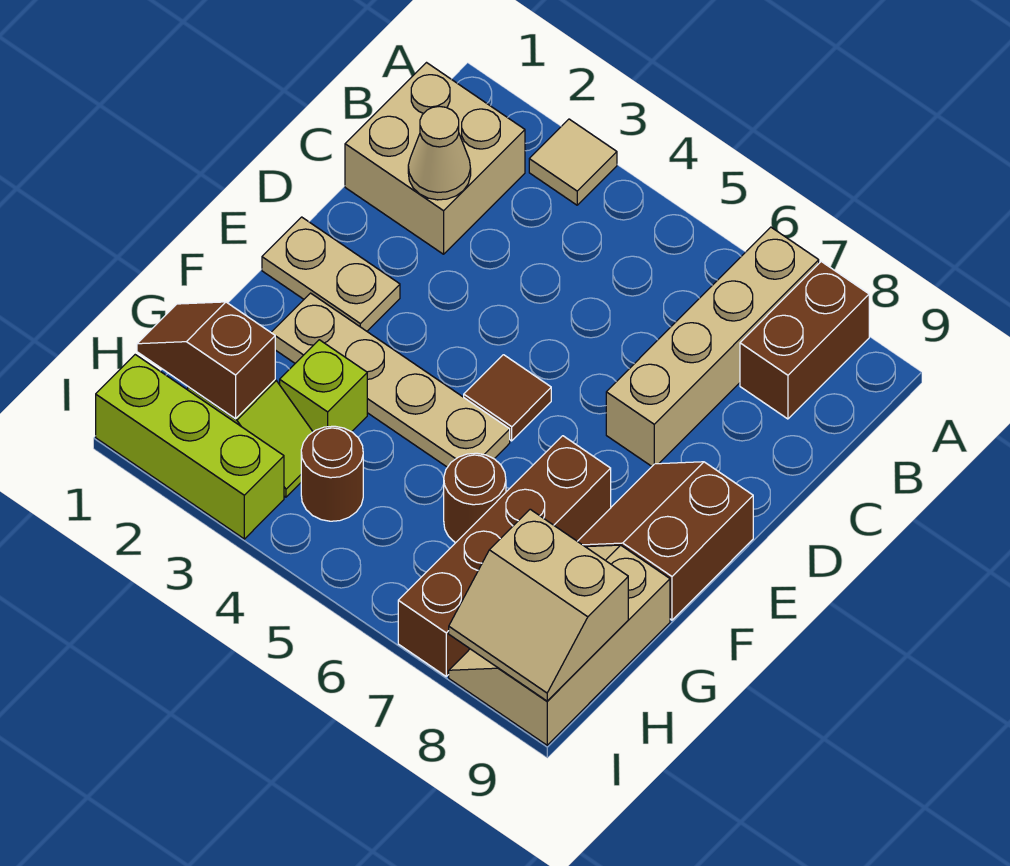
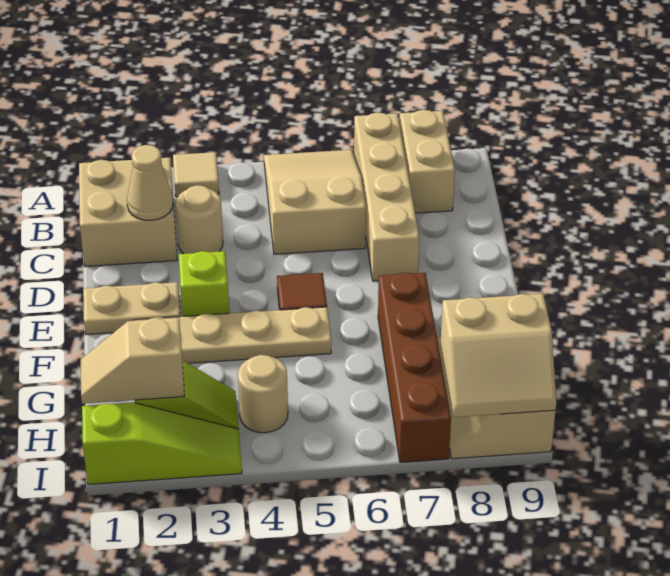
none -> tan slope A5:C6 level 1 top C
brown brick A8:B8 level 1 -> tan brick A8:B8 level 1
none -> tan round brick C3 level 1
brown slope E8:F9 level 1 top 9 -> none
lime brick G3 level 1 -> lime brick E3 level 1
brown round brick G6 level 1 -> none
brown slope H1:H2 level 2 top 2 -> tan slope H1:H2 level 2 top 2
brown round brick H4 level 1 -> tan round brick H4 level 1
lime brick I1:I3 level 1 -> lime slope I1:I3 level 1 top 1

